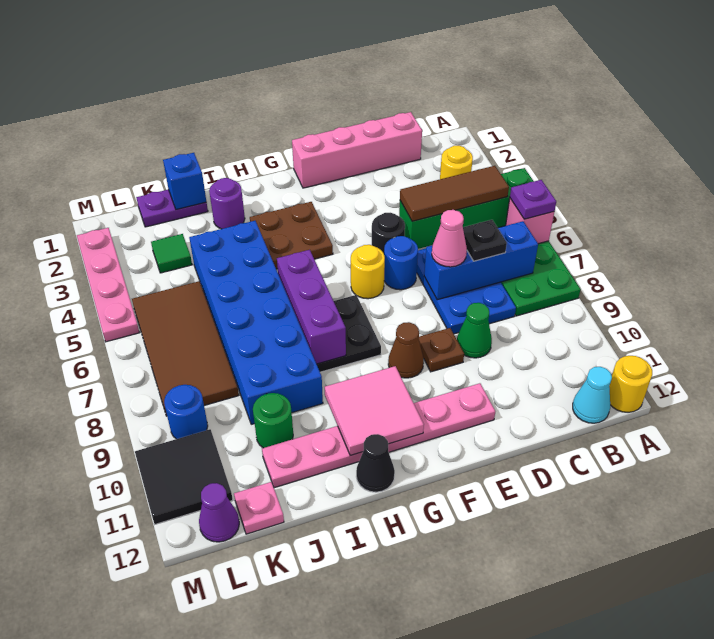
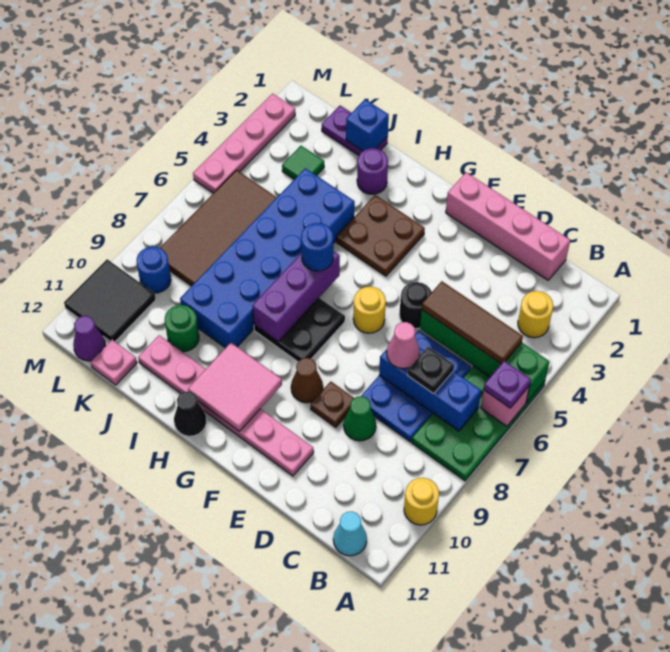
yellow round brick A12 level 1 -> yellow round brick A10 level 1
blue round brick E6 level 1 -> blue round brick H6 level 3

